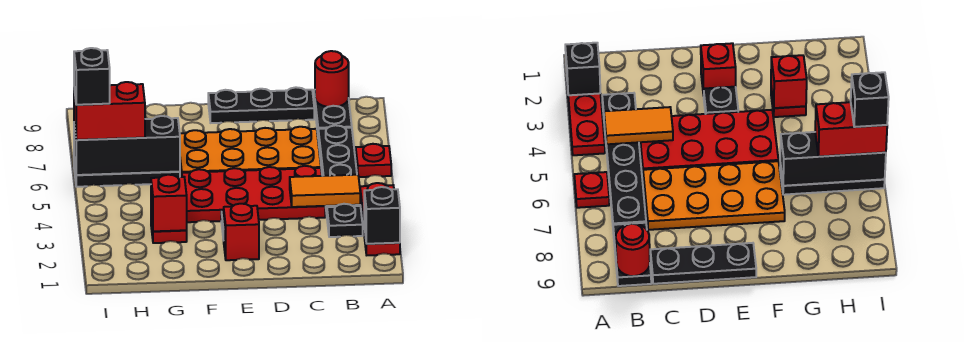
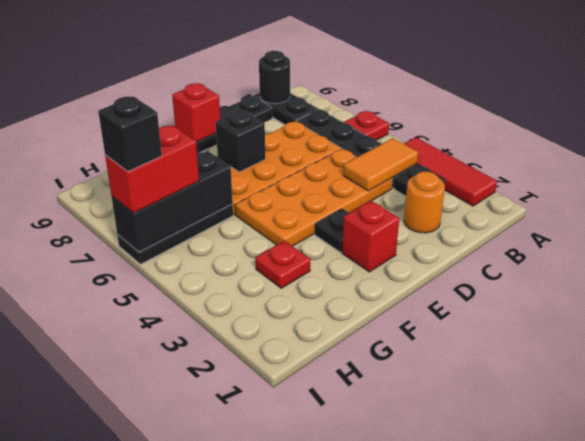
red plate A2:A4 level 1 -> red tile A2:A4 level 1
black brick A2 level 2 -> black brick E7 level 2
red round brick B9 level 2 -> black round brick B9 level 2
none -> orange round brick C2 level 1
red plate C4:F5 level 1 -> orange plate C4:F5 level 1
red brick G3 level 2 -> red brick E9 level 2

